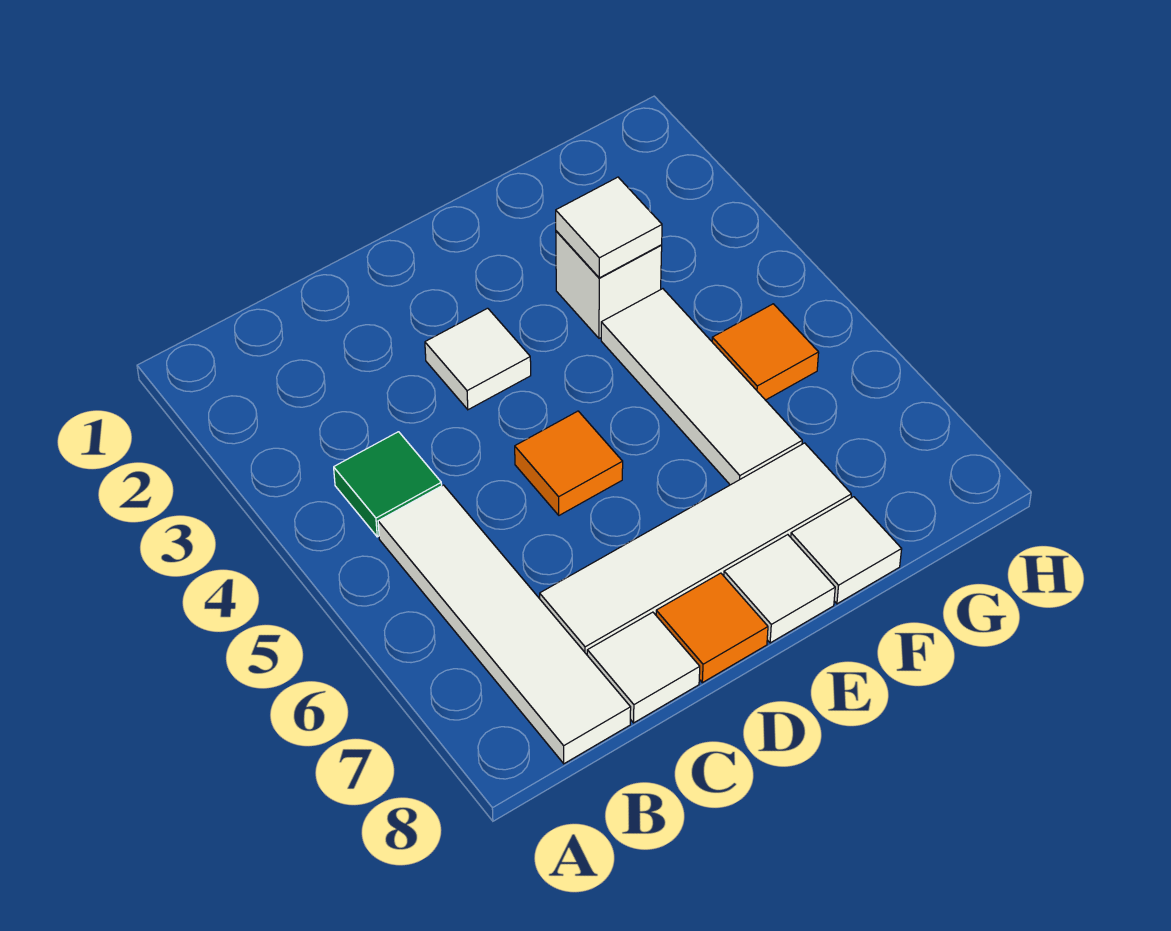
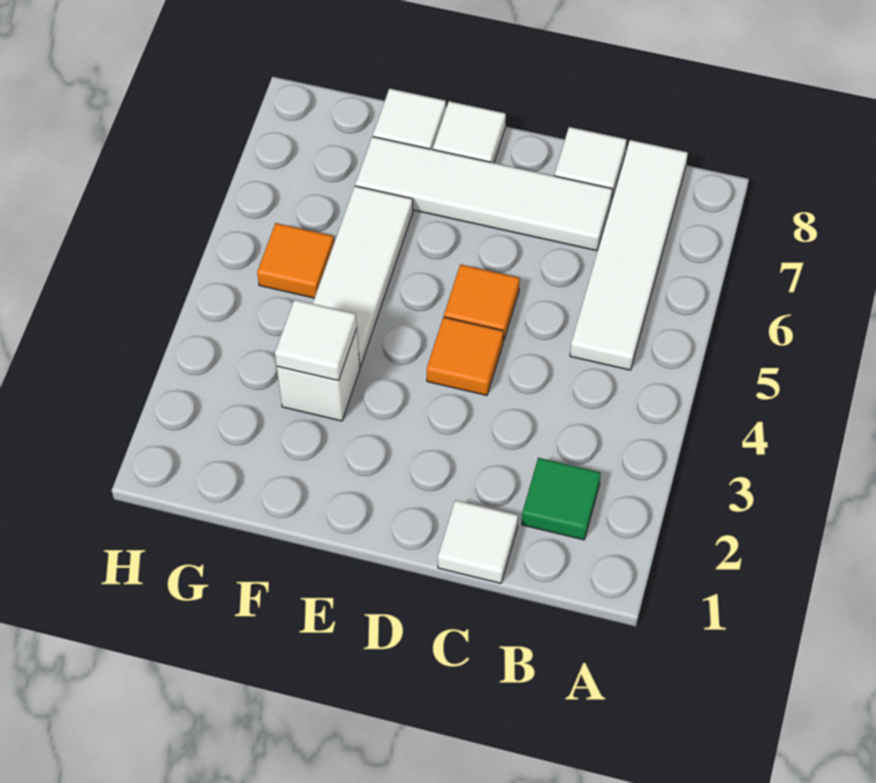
green tile B4 level 1 -> green tile B2 level 1
white tile D3 level 1 -> white tile C1 level 1
orange tile D8 level 1 -> orange tile D4 level 1

